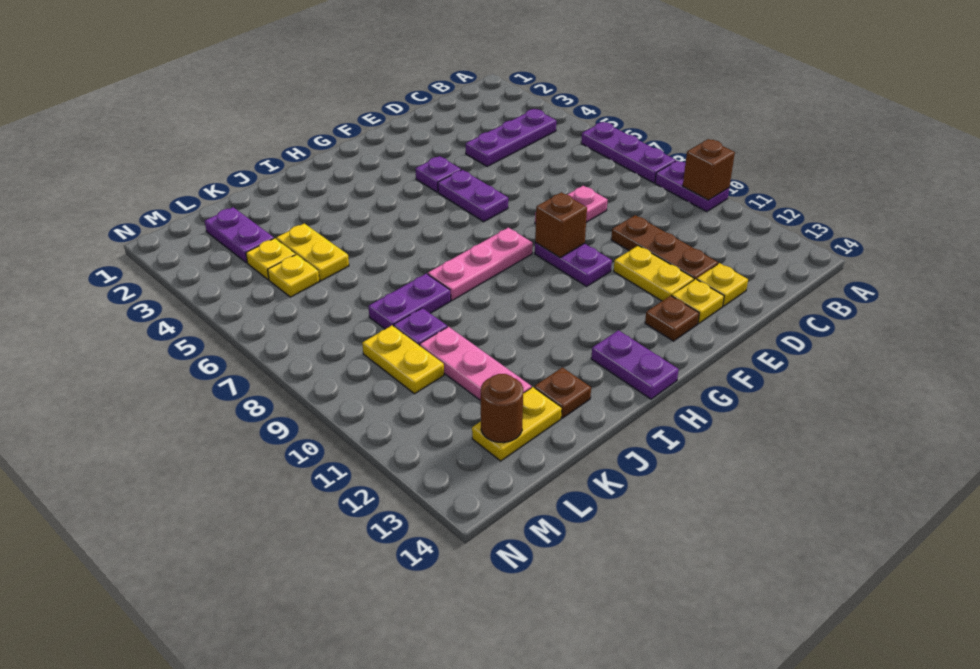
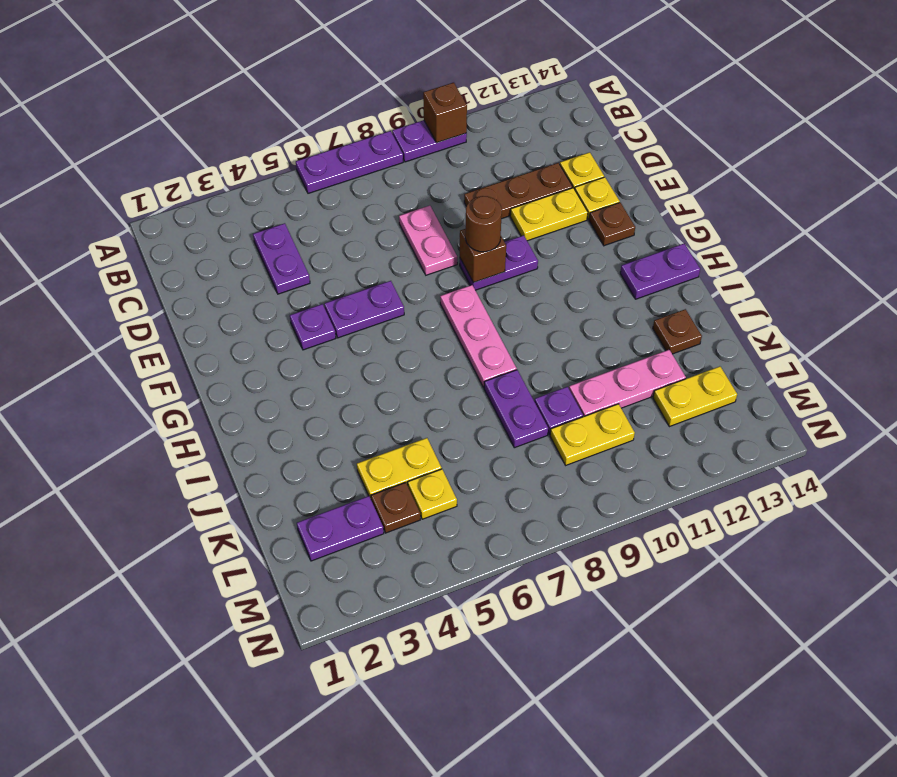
purple plate B4:D4 level 1 -> purple plate C4:D4 level 1
yellow plate K13:L13 level 1 -> yellow plate L12:L13 level 1
yellow plate L4 level 1 -> brown plate L4 level 1
brown round brick L13 level 2 -> brown round brick F9 level 3

